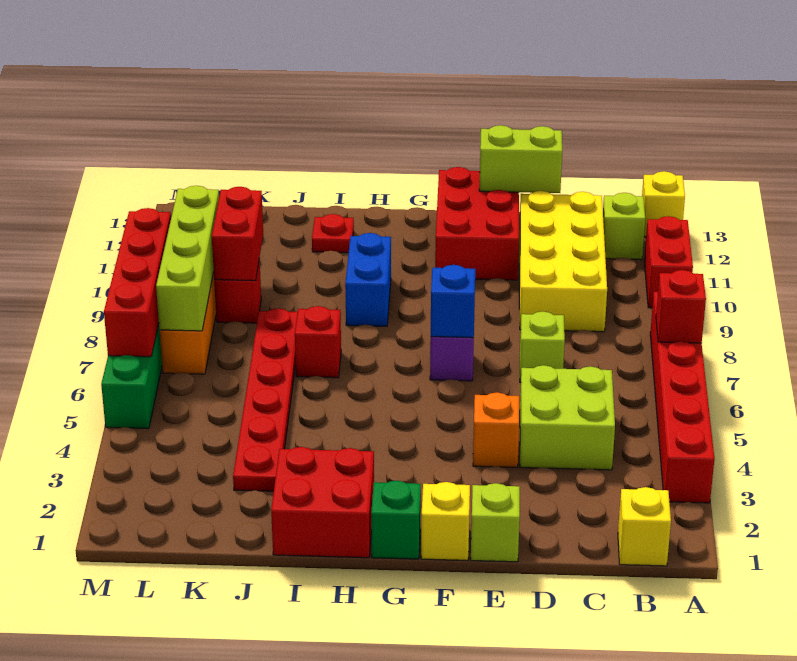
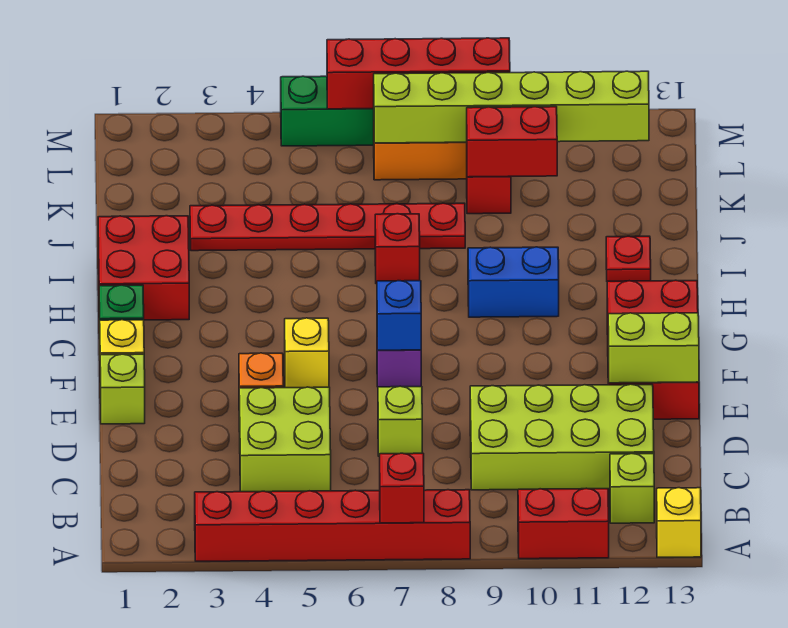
yellow brick B1 level 1 -> yellow brick F5 level 1
yellow brick C9:D12 level 1 -> lime brick C9:D12 level 1
lime brick D13:E13 level 2 -> lime brick E12:E13 level 2
red brick E11:F13 level 1 -> red brick E12:G13 level 1
lime brick L7:L10 level 2 -> lime brick L7:L12 level 2

